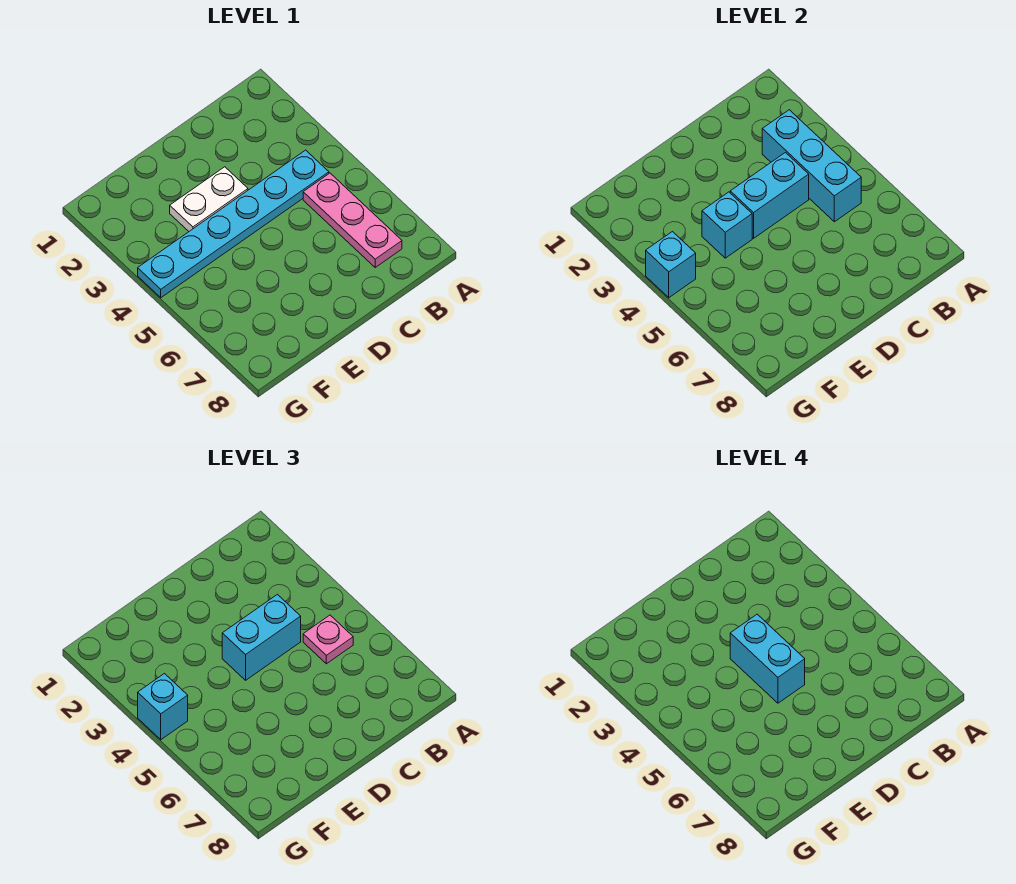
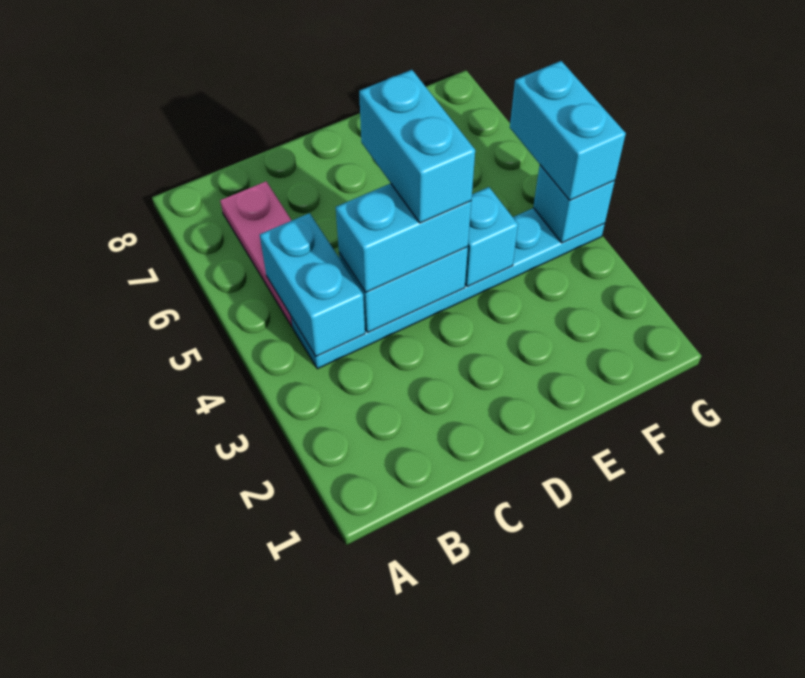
cyan brick B3:B5 level 2 -> cyan brick B4:B5 level 2
pink plate B5 level 3 -> none
white plate D3:E3 level 1 -> none
cyan brick G4 level 3 -> cyan brick G4:G5 level 3

